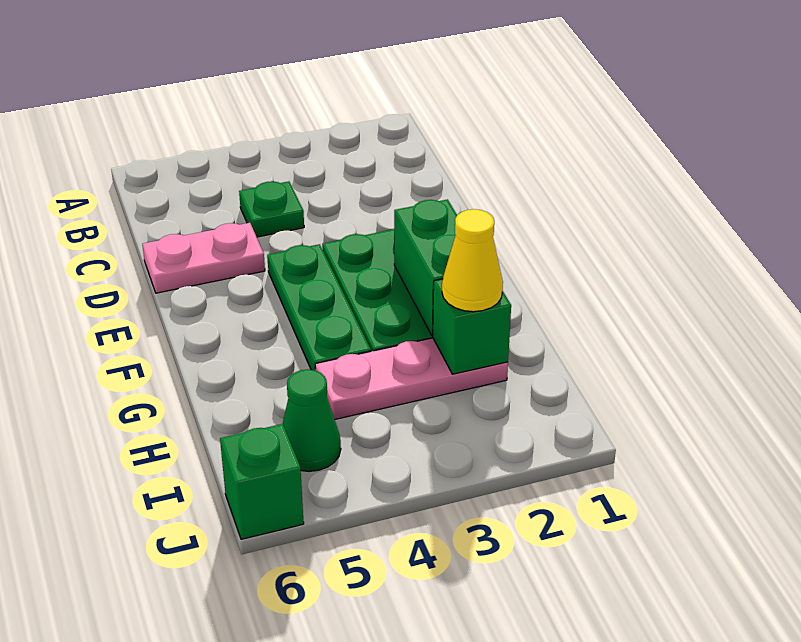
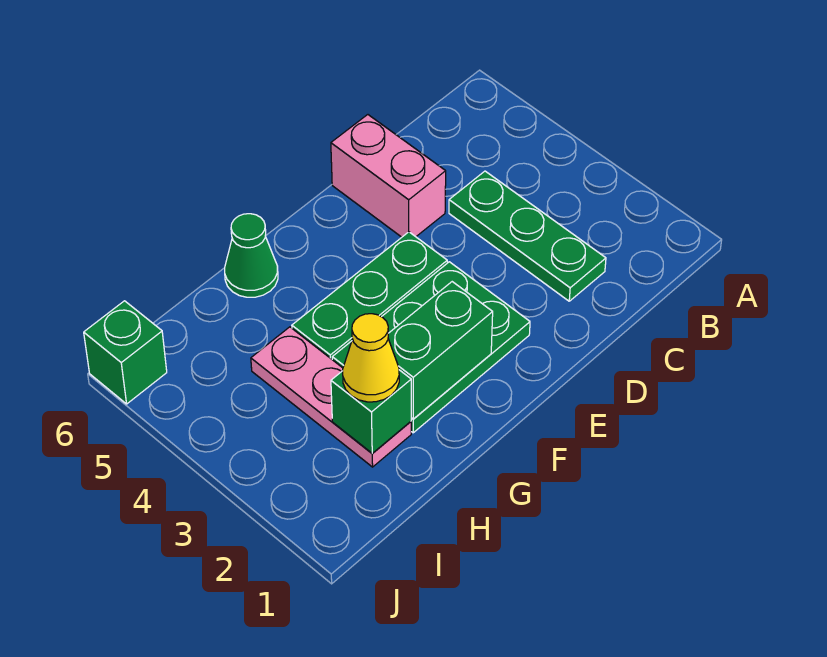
green plate C4 level 1 -> green plate C2:C4 level 1
pink plate D5:D6 level 1 -> pink brick D5:D6 level 1
green cone I5 level 1 -> green cone G6 level 1

